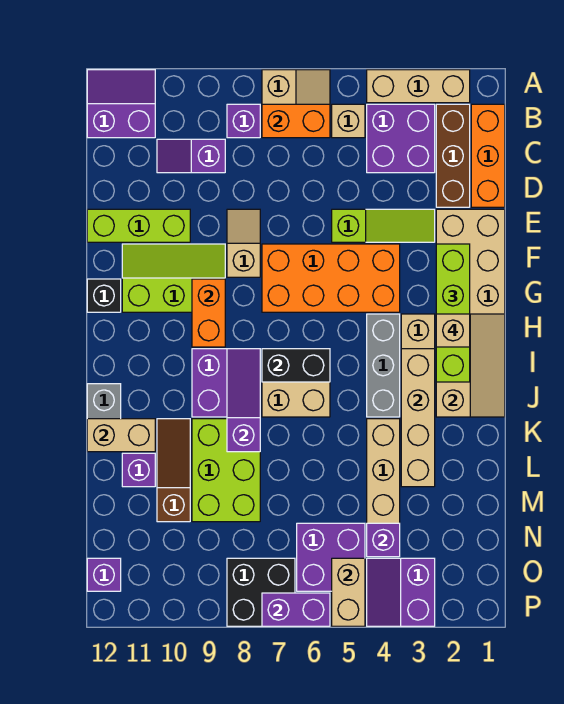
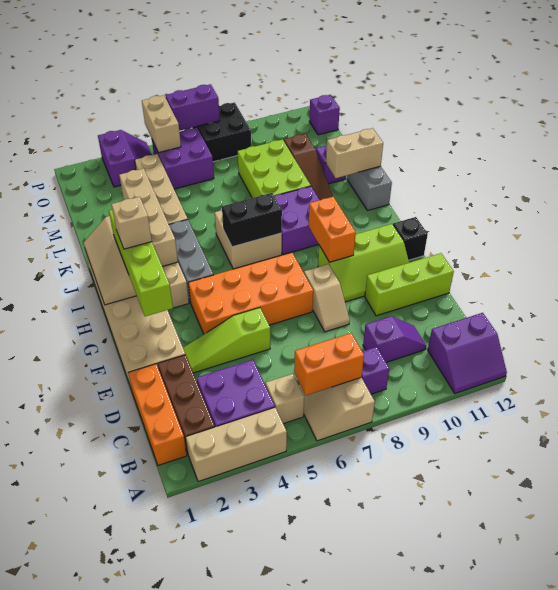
purple slope I8:K8 level 2 top K -> none
purple brick N4 level 2 -> none

